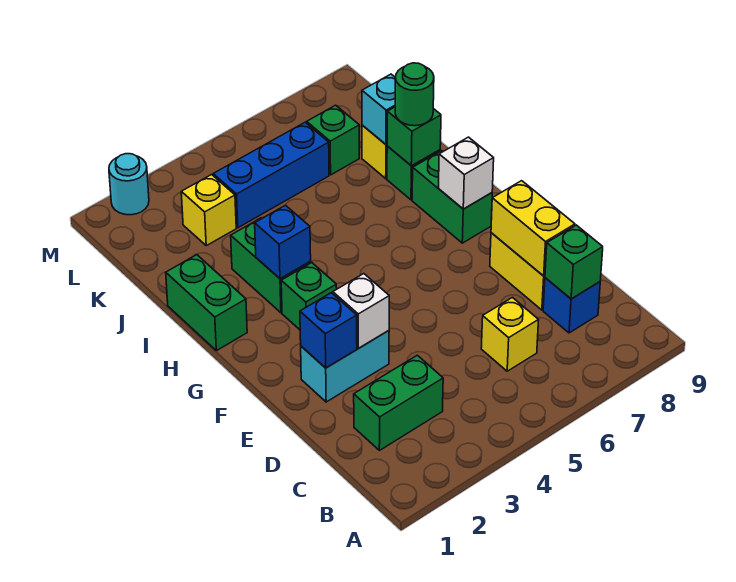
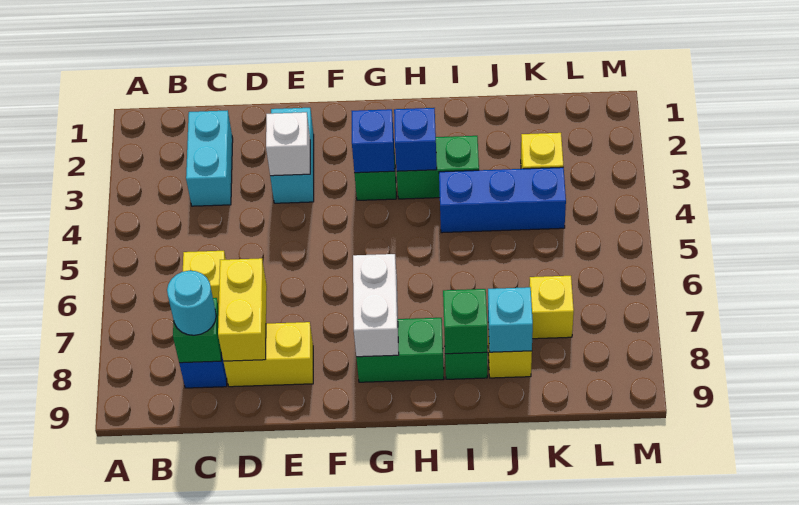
green brick C2:C3 level 1 -> cyan brick C2:C3 level 1
yellow brick D8:E8 level 2 -> yellow brick D7:D8 level 2
blue brick E2 level 2 -> blue brick G3 level 2
white brick G8 level 2 -> white brick G7:G8 level 2
green brick H1:I1 level 1 -> none
green round brick I8 level 3 -> none
blue brick K4:K6 level 1 -> blue brick I4:K4 level 1
green brick K7 level 1 -> yellow brick K7 level 1
cyan round brick M2 level 1 -> cyan round brick C8 level 3

